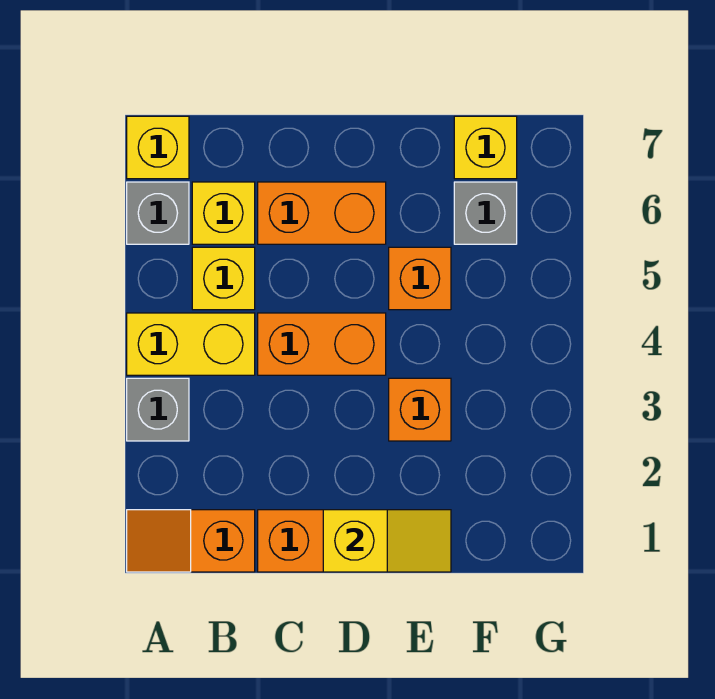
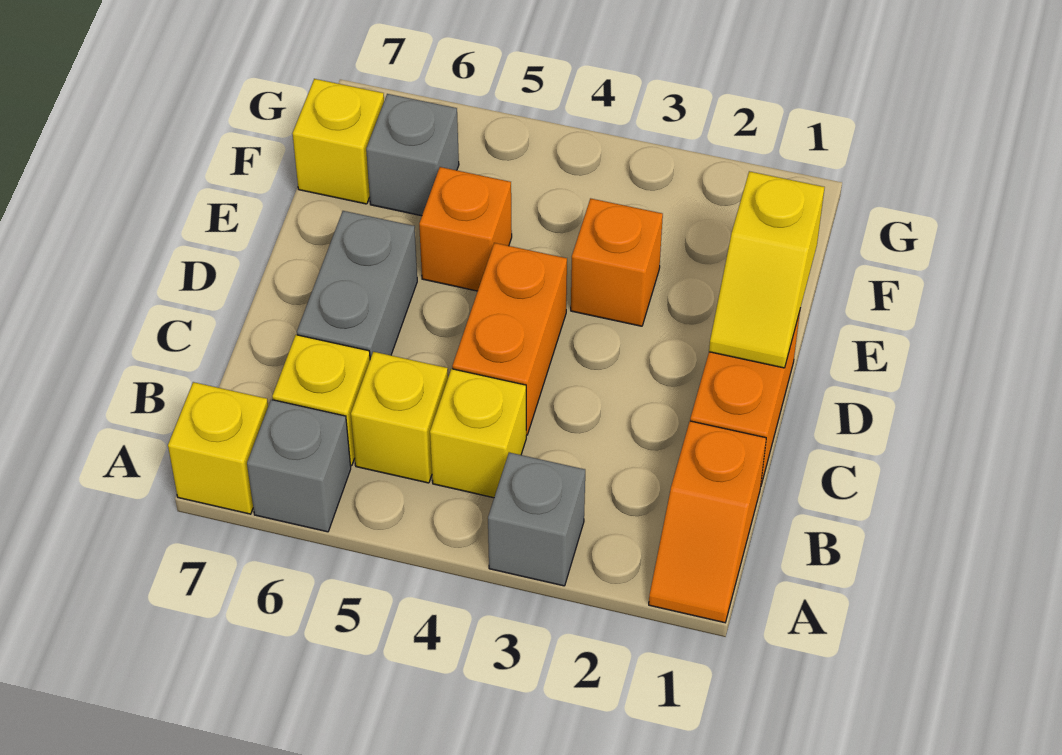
yellow brick A4:B4 level 1 -> yellow brick B4 level 1
orange brick C6:D6 level 1 -> grey brick C6:D6 level 1
yellow slope D1:E1 level 2 top D -> yellow slope D1:E1 level 2 top E

